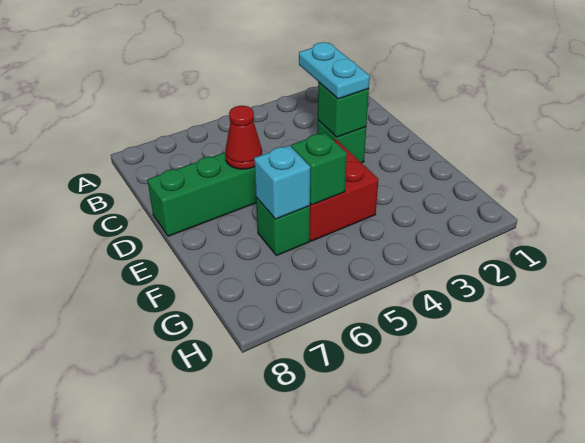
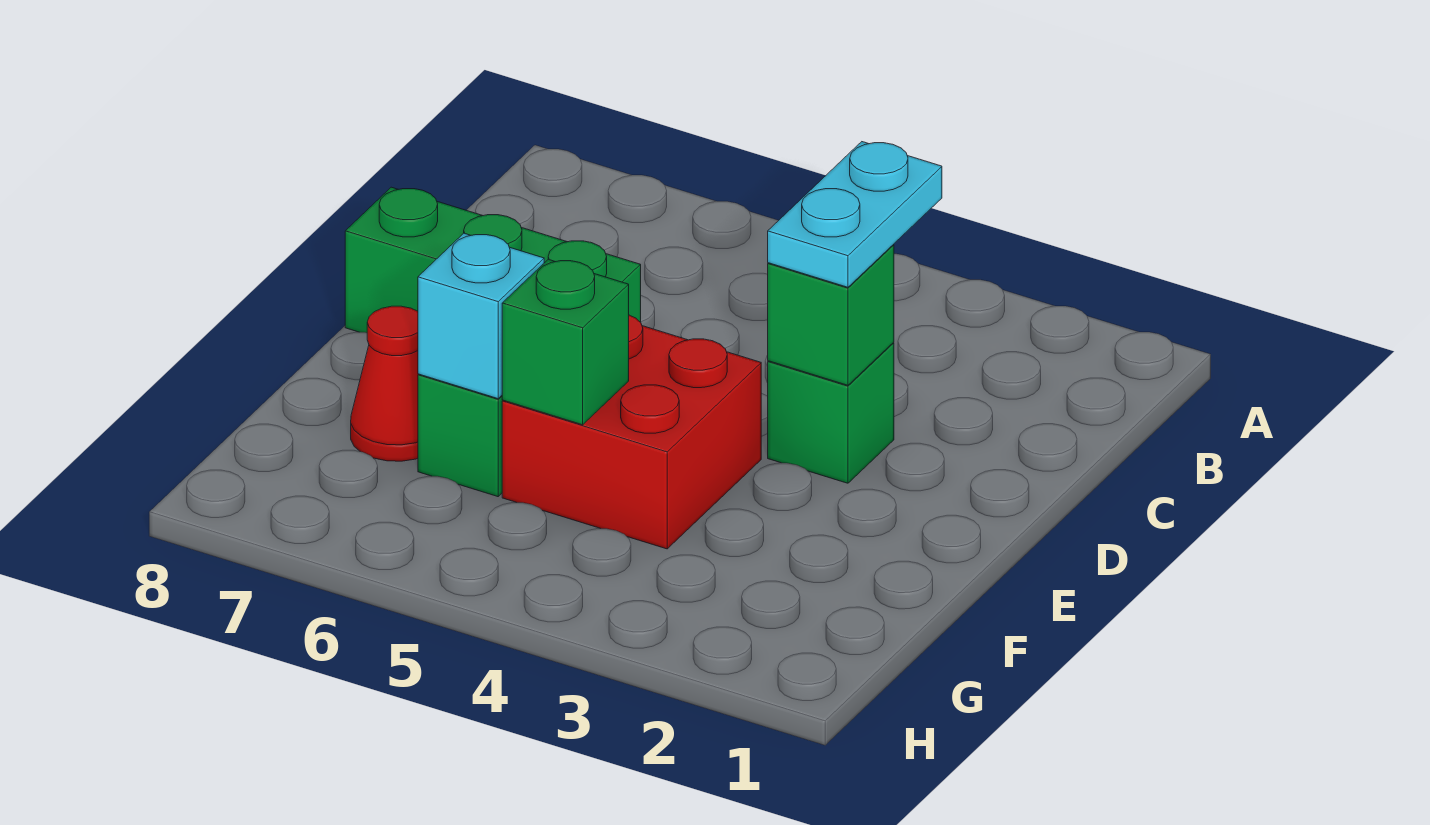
red cone D6 level 2 -> red cone F7 level 1

